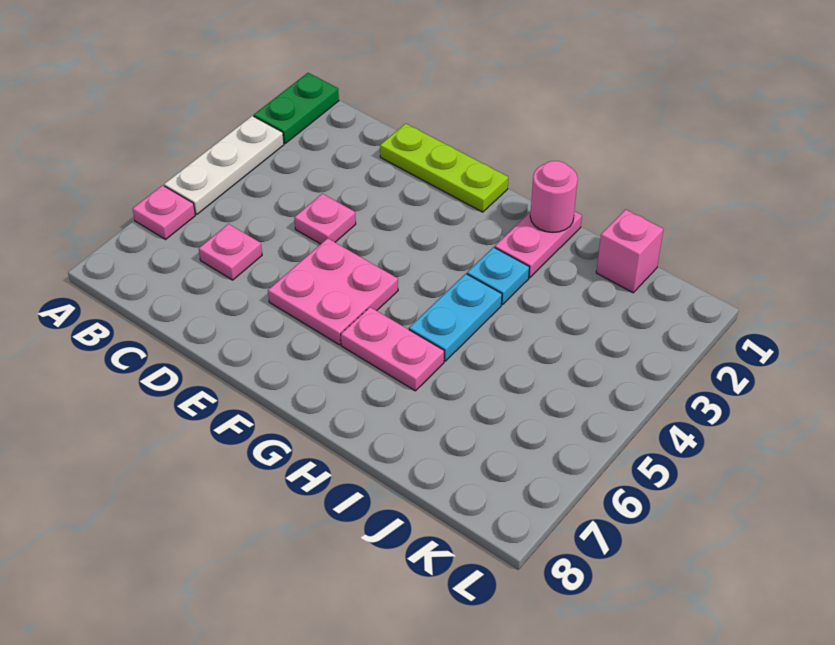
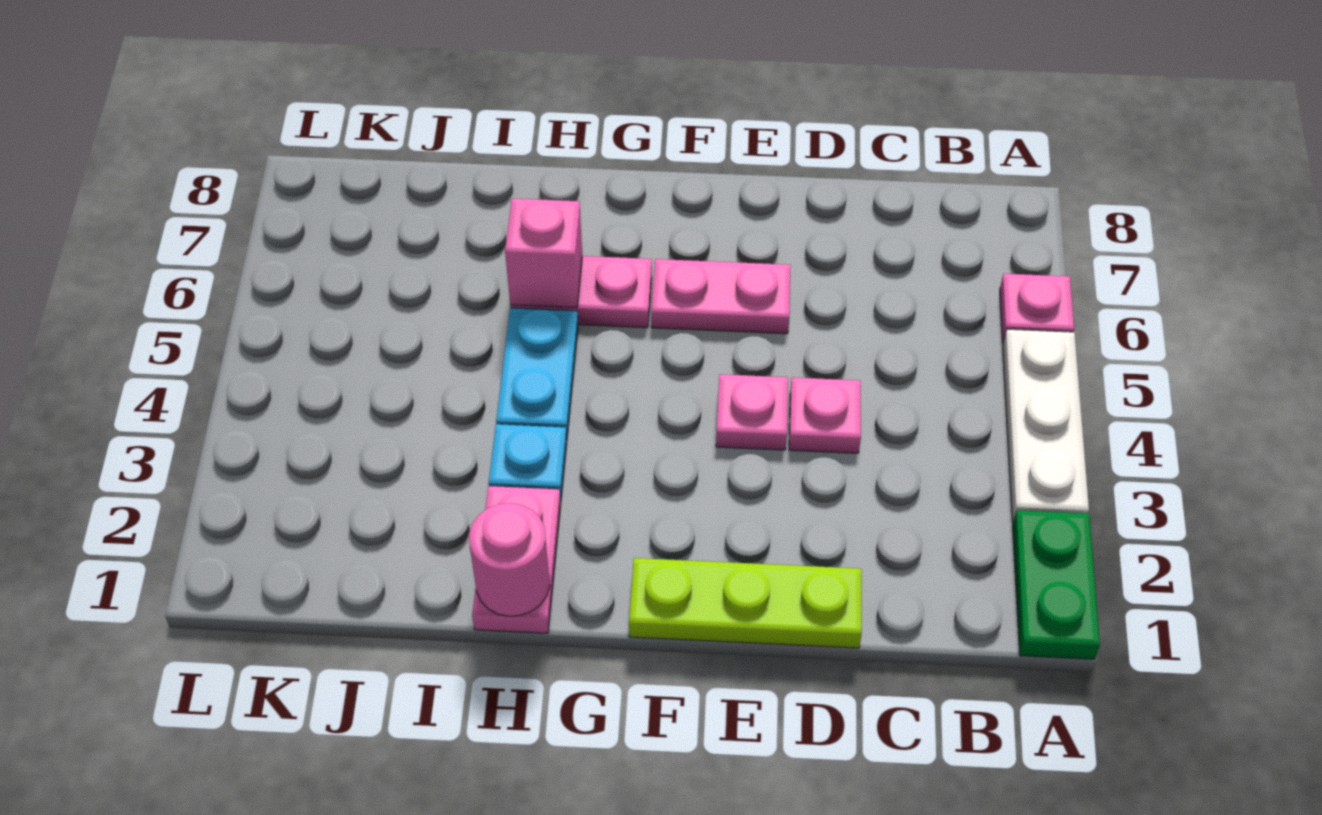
pink plate C6 level 1 -> pink plate E4 level 1
pink plate E5:F6 level 1 -> pink plate E6:F6 level 1
pink brick J1 level 1 -> pink brick H6 level 2

